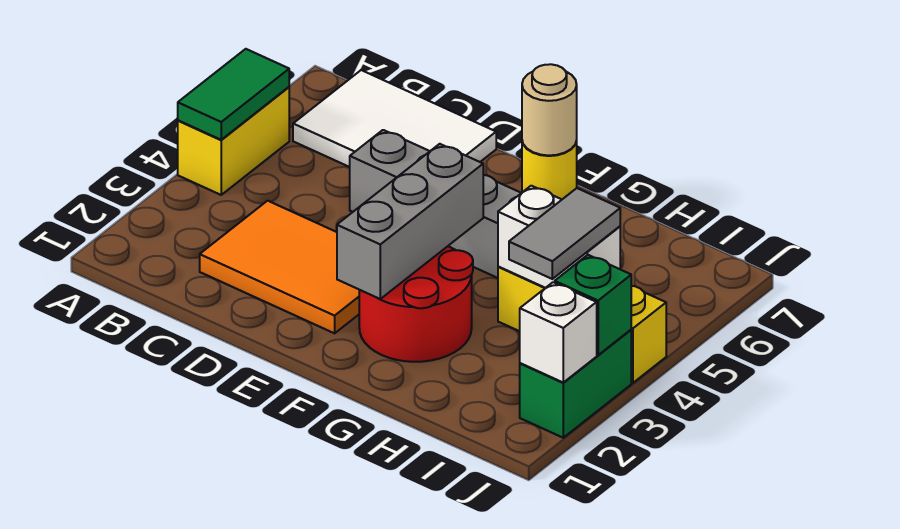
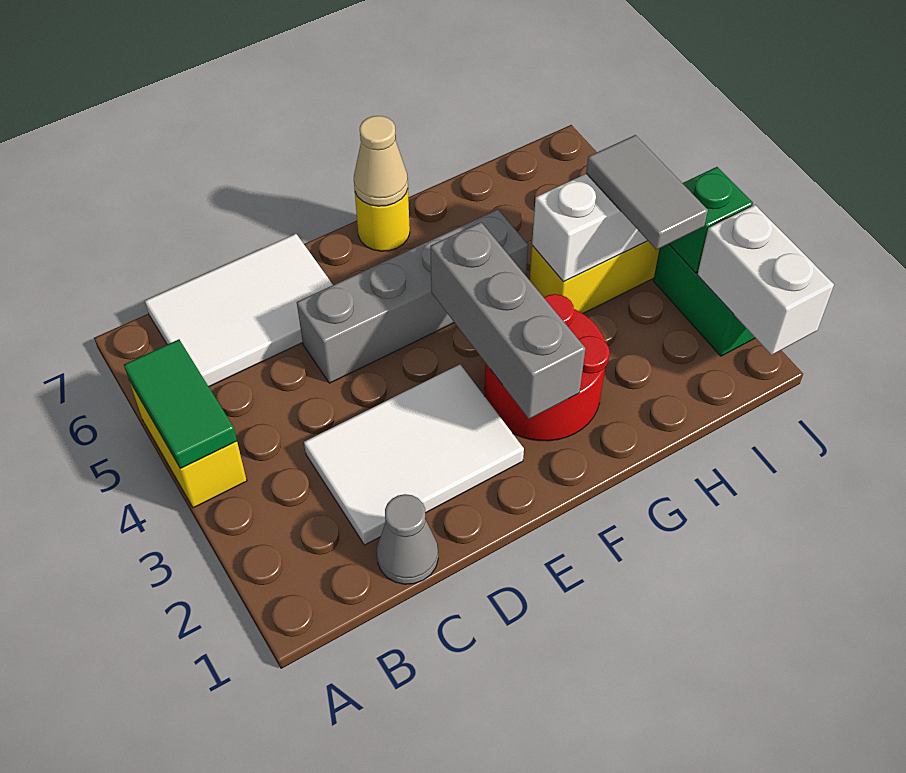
none -> grey cone C1 level 1
orange tile C2:E3 level 1 -> white tile C2:E3 level 1
tan round brick F7 level 2 -> tan cone F7 level 2
white brick J2 level 2 -> white brick J1:J2 level 2

